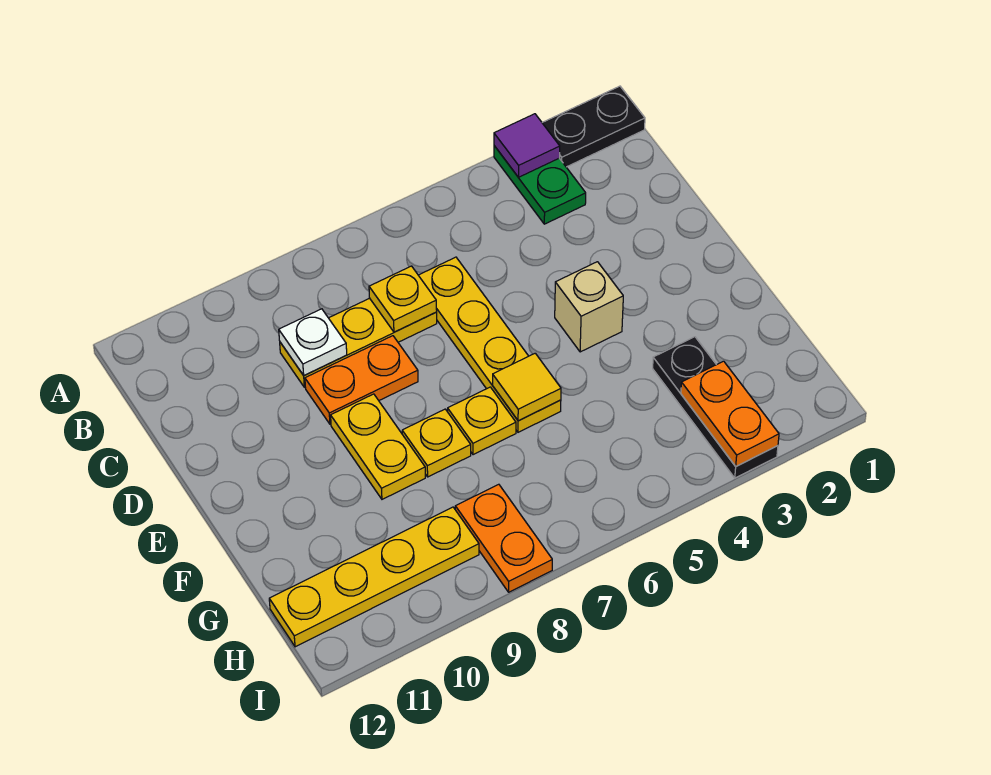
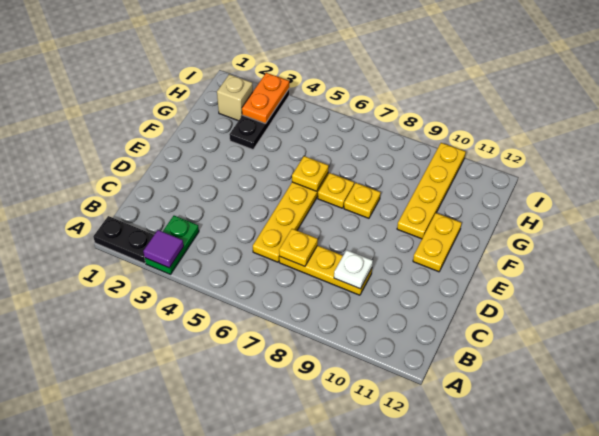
orange plate D8:D9 level 1 -> none
tan brick E4 level 1 -> tan brick H2 level 1
yellow plate E9:F9 level 1 -> yellow plate E11:F11 level 1
yellow tile F6 level 2 -> yellow plate F6 level 2
orange plate H8:I8 level 1 -> none
yellow plate H9:H12 level 1 -> yellow plate F10:I10 level 1

